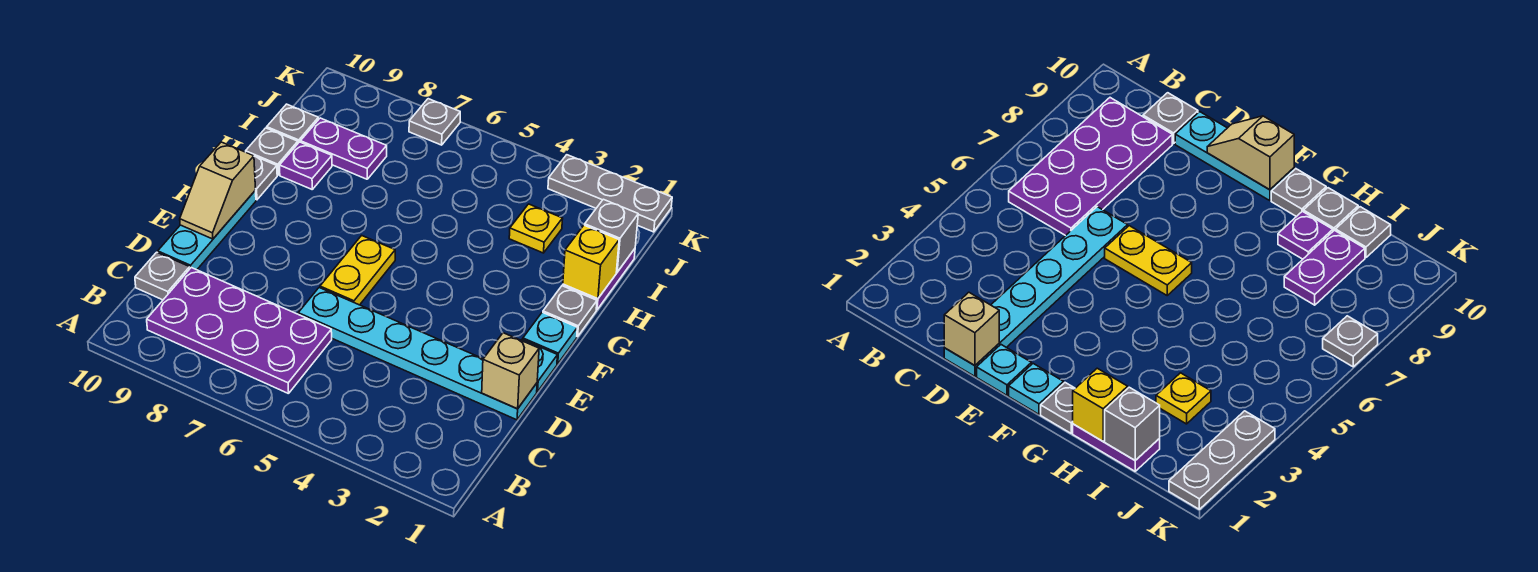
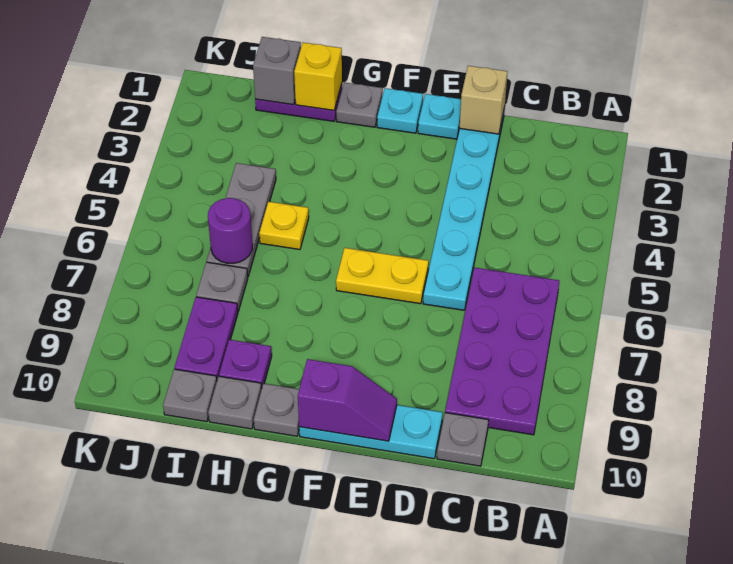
tan slope E10:F10 level 2 top F -> purple slope E10:F10 level 2 top F
yellow plate I3 level 1 -> yellow plate H5 level 1
none -> purple round brick I6 level 2
grey plate K1:K3 level 1 -> grey plate I4:I6 level 1
grey plate K7 level 1 -> grey plate I7 level 1

